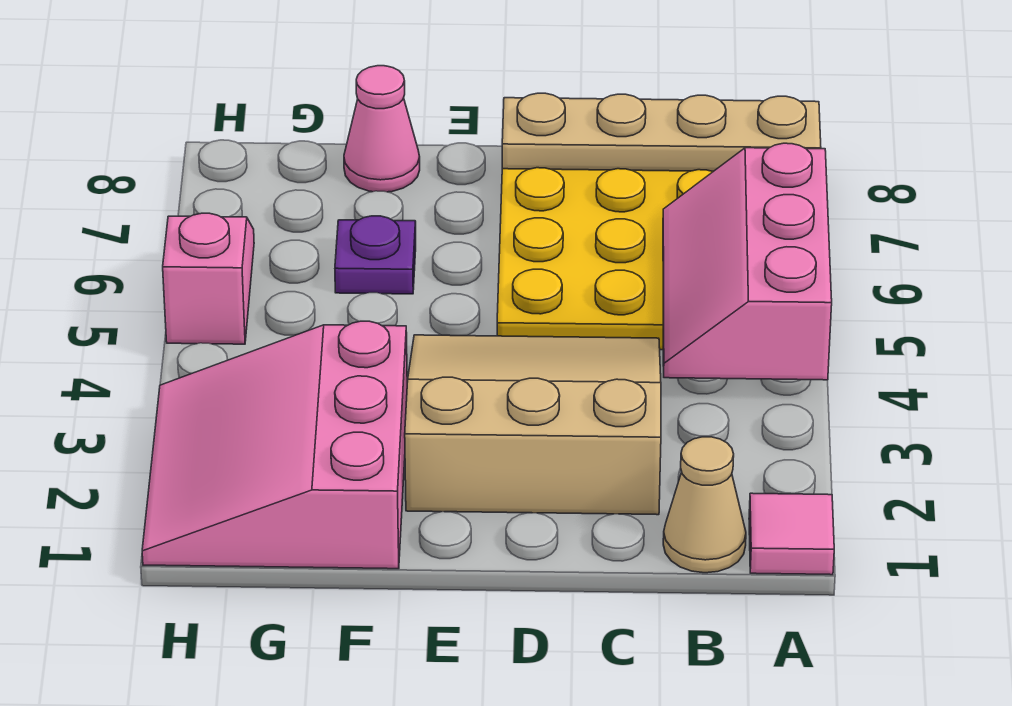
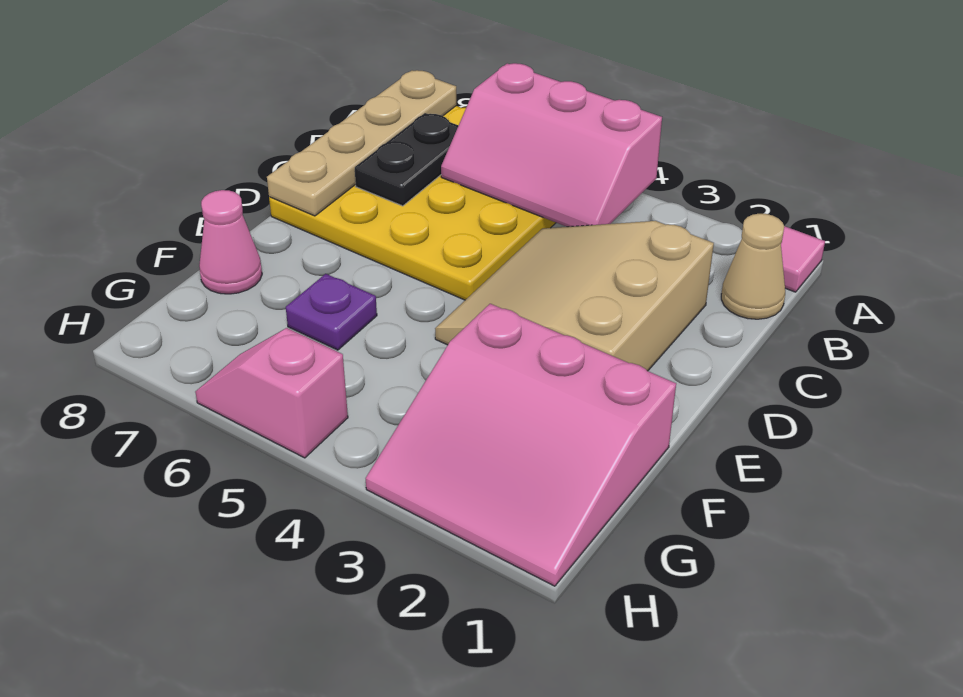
none -> black plate B7:C7 level 2

